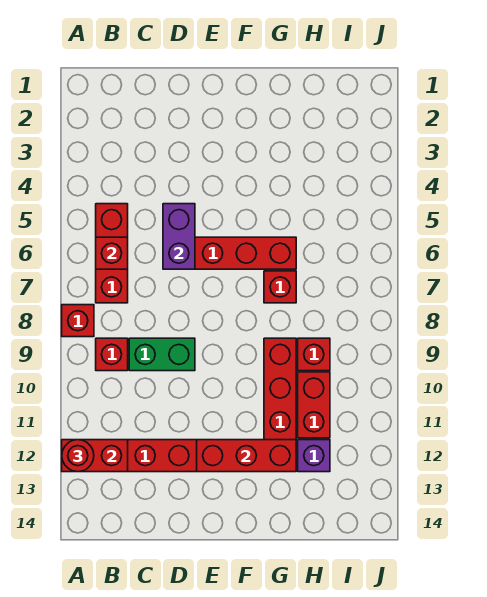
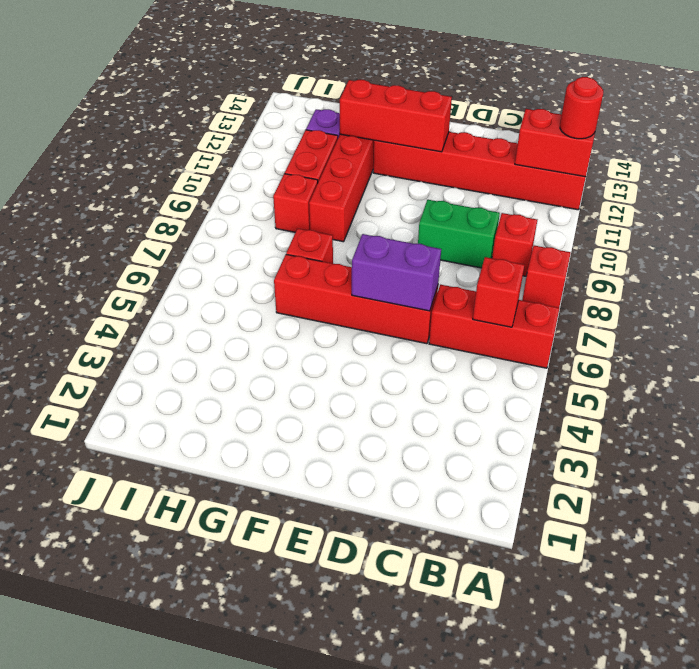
red brick B5:B7 level 1 -> red brick A6:C6 level 1
purple brick D5:D6 level 2 -> purple brick D6:E6 level 2

